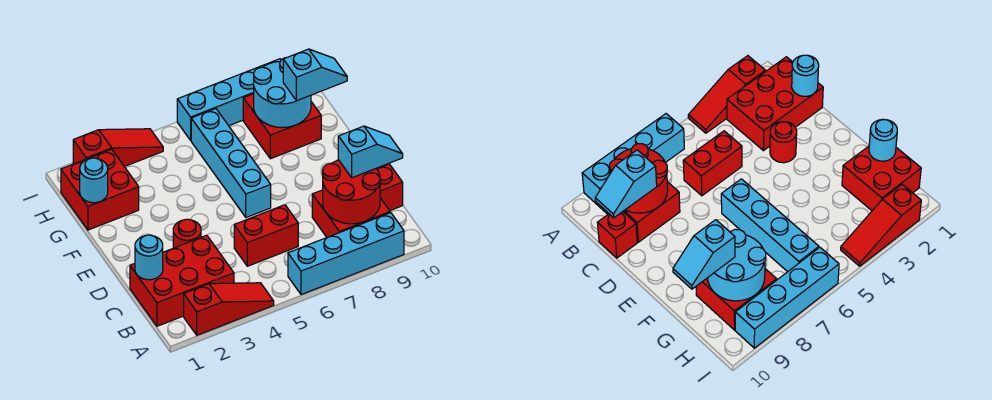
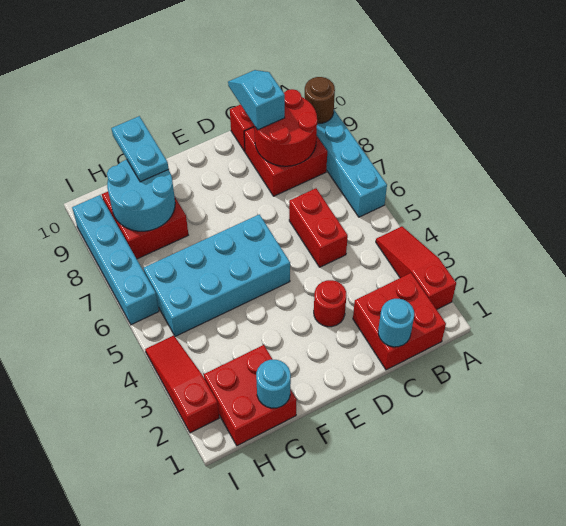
none -> brown round brick A9 level 2
red brick B1:C3 level 1 -> red brick B1:C2 level 1
cyan brick E6:H6 level 1 -> cyan brick E5:H6 level 1
cyan slope G9:G10 level 3 top 9 -> cyan plate G9:G10 level 3

